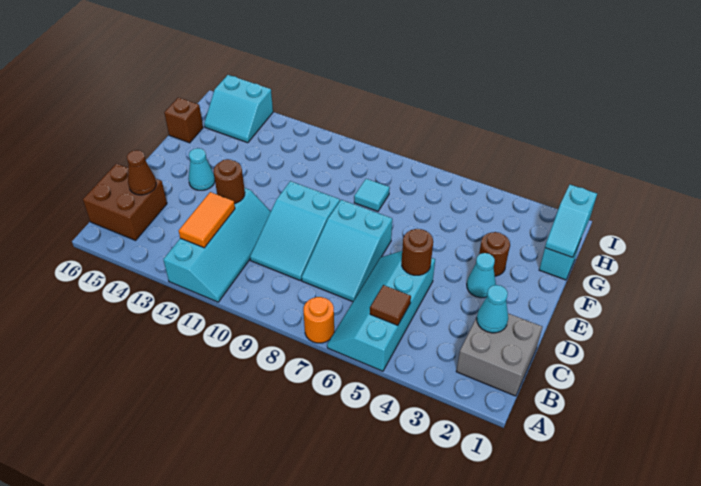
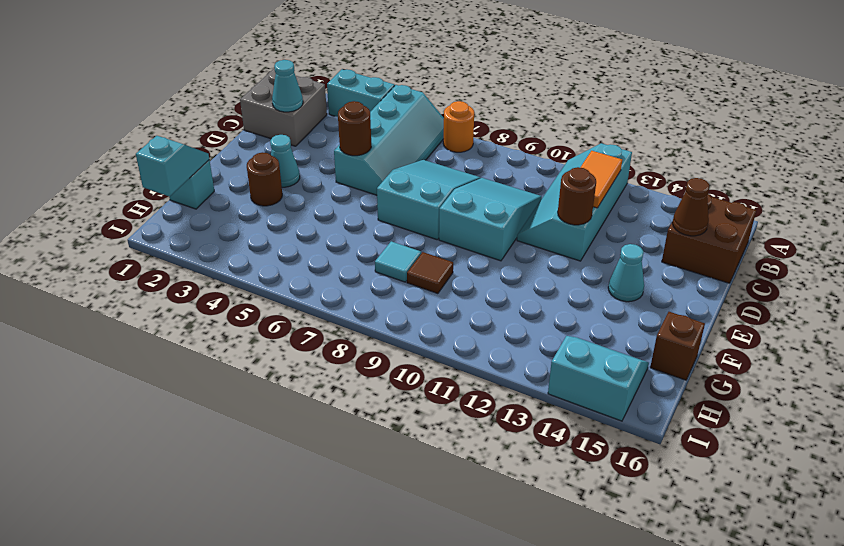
none -> cyan brick A3:A4 level 1
brown tile B5 level 2 -> brown tile G9 level 1

